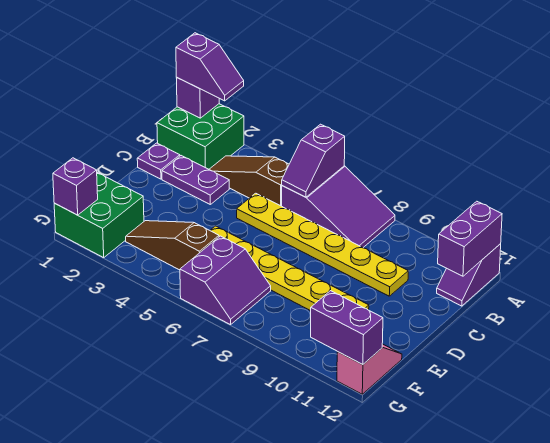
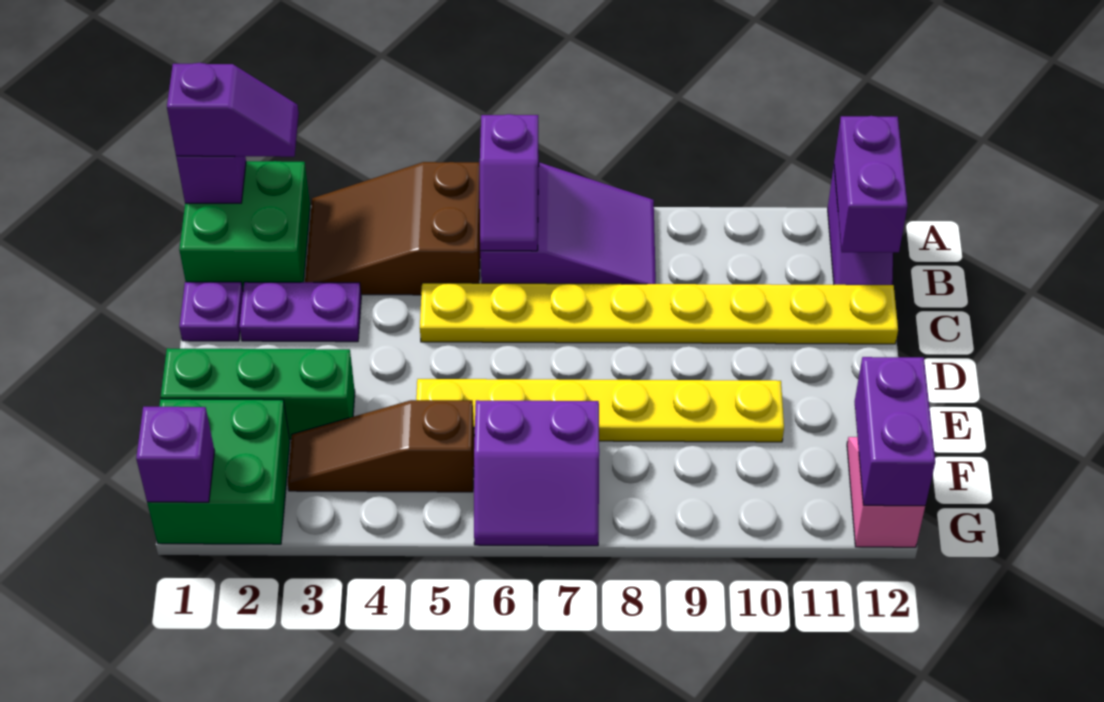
brown slope B3:B5 level 1 top 5 -> brown slope A3:B5 level 1 top 5
yellow plate C5:C10 level 1 -> yellow plate C5:C12 level 1
none -> green brick E1:E3 level 1
purple slope F6:G7 level 1 top 6 -> purple slope F6:G7 level 1 top F
purple brick G11:G12 level 2 -> purple brick F12:G12 level 2

